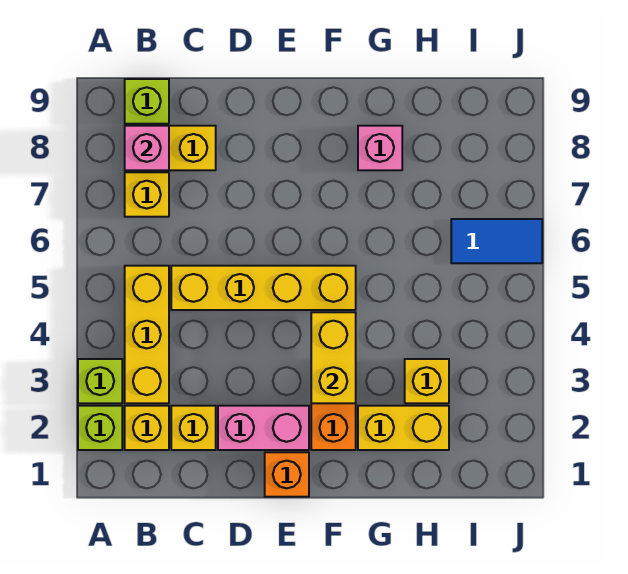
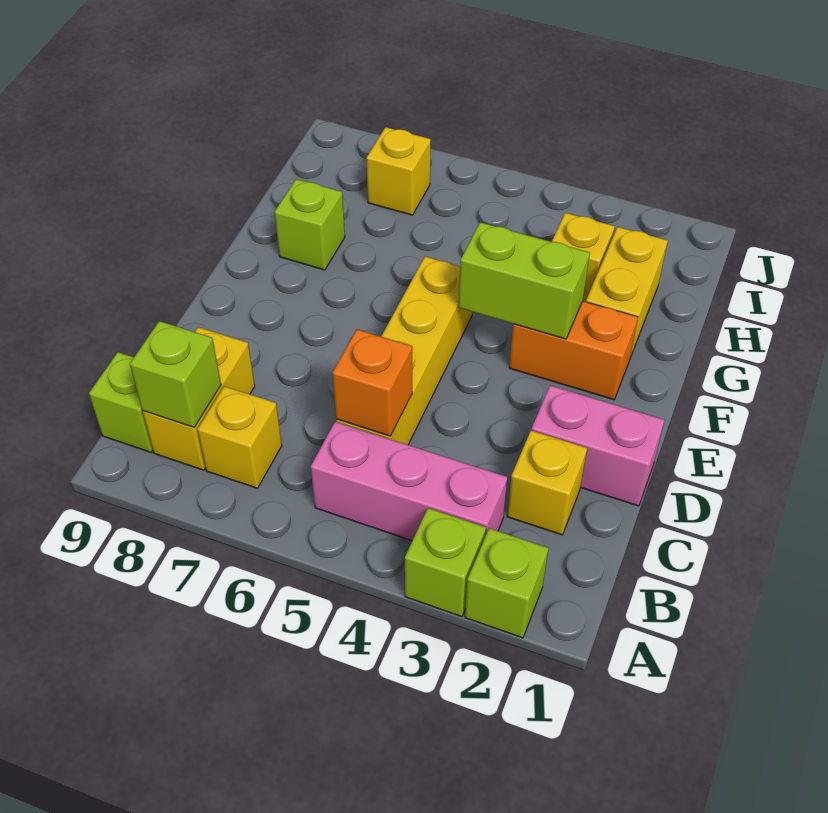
yellow brick B2 level 1 -> yellow brick I7 level 1
yellow brick B3:B5 level 1 -> pink brick B3:B5 level 1
pink brick B8 level 2 -> lime brick B8 level 2
pink brick D2:E2 level 1 -> pink brick D1:D2 level 1
orange brick E1 level 1 -> orange brick C5 level 2
yellow brick F3:F4 level 2 -> lime brick F3:F4 level 2
pink brick G8 level 1 -> lime brick G8 level 1
blue tile I6:J6 level 1 -> none

